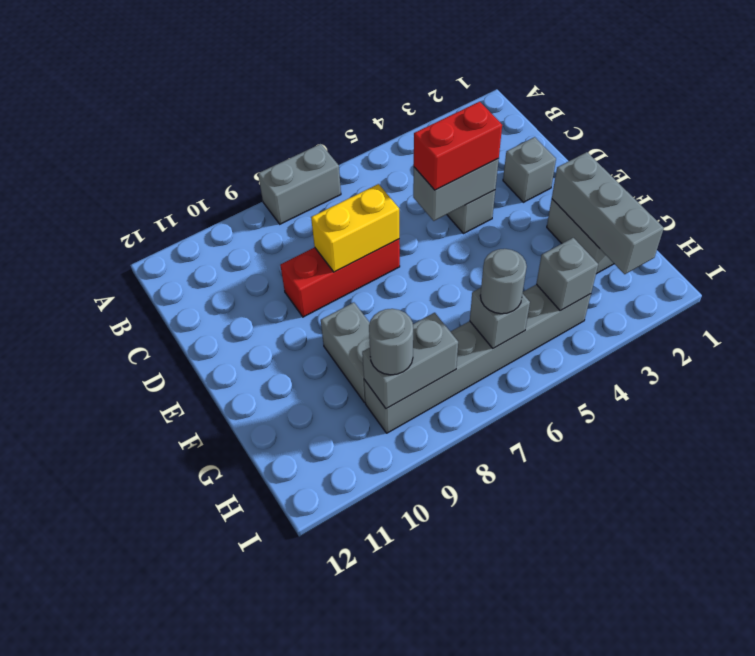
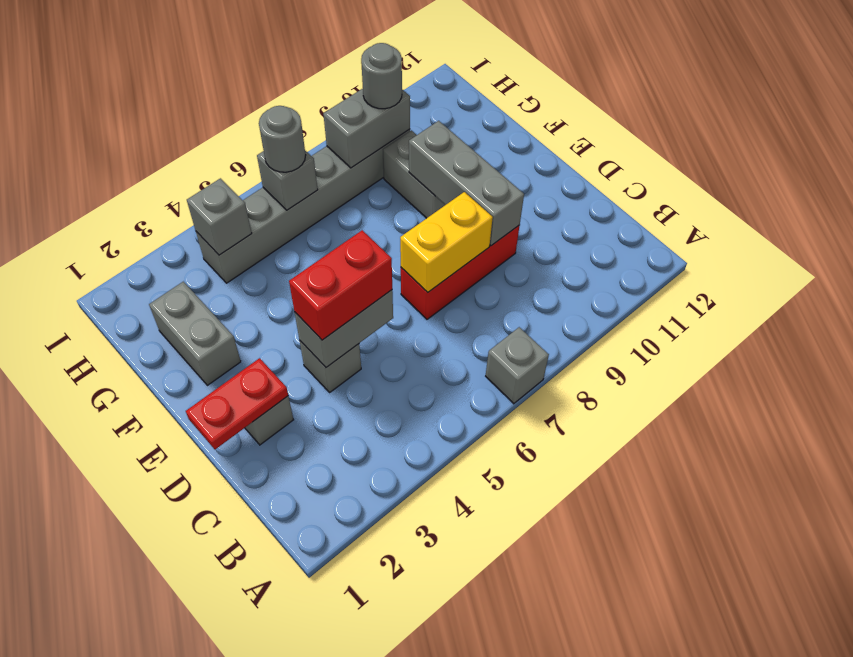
grey brick A7:A8 level 1 -> grey brick A7 level 1
none -> red plate D1:D2 level 2
grey brick F2:H2 level 2 -> grey brick D9:F9 level 2

